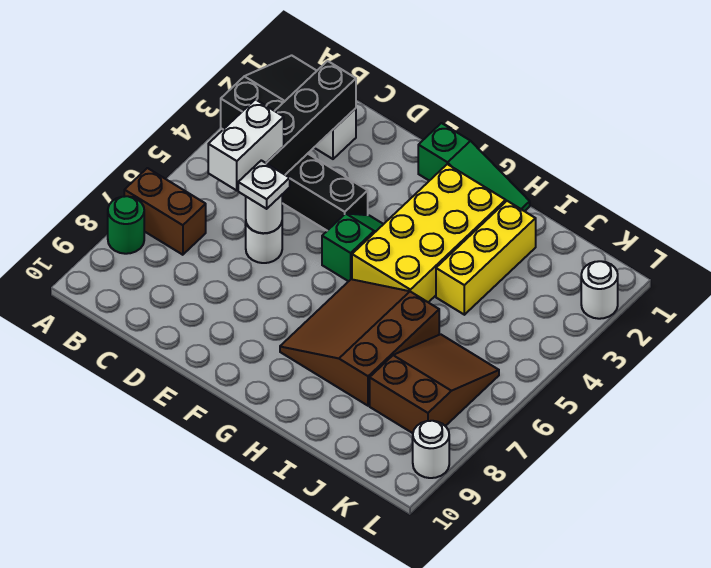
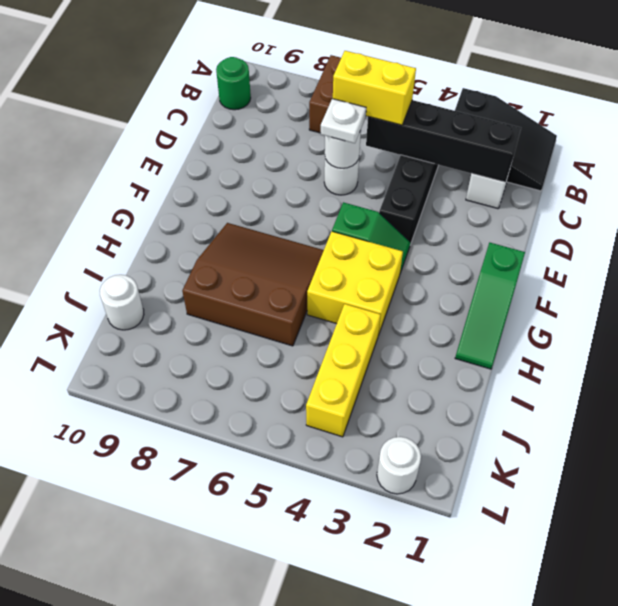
green round brick A8 level 1 -> green round brick B10 level 1
white brick C5:C6 level 3 -> yellow brick C5:C6 level 3
yellow brick G2:H5 level 1 -> yellow brick G4:H5 level 1
yellow brick I2:I4 level 1 -> yellow brick I4:K4 level 1
brown slope J6:K8 level 1 top 8 -> none
white round brick L9 level 1 -> white round brick J10 level 1

